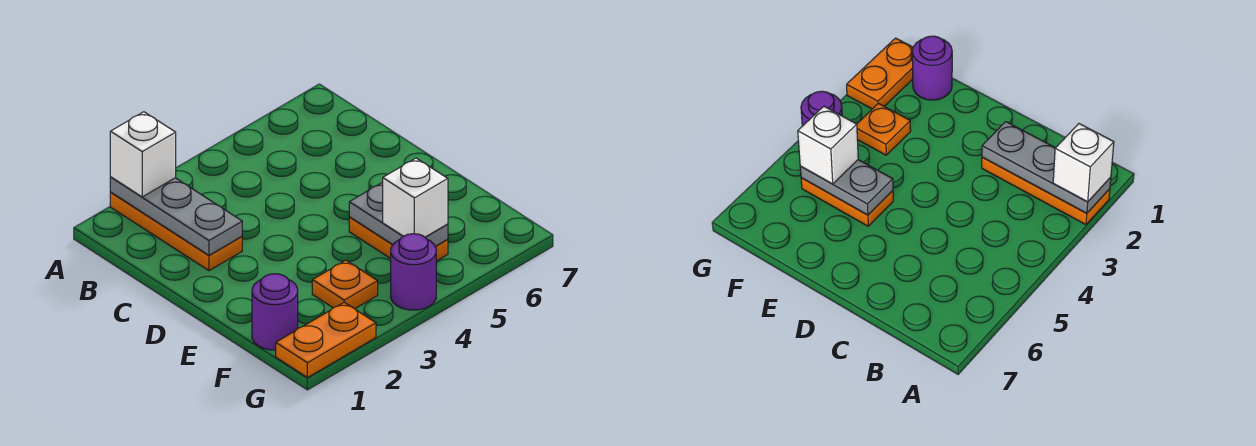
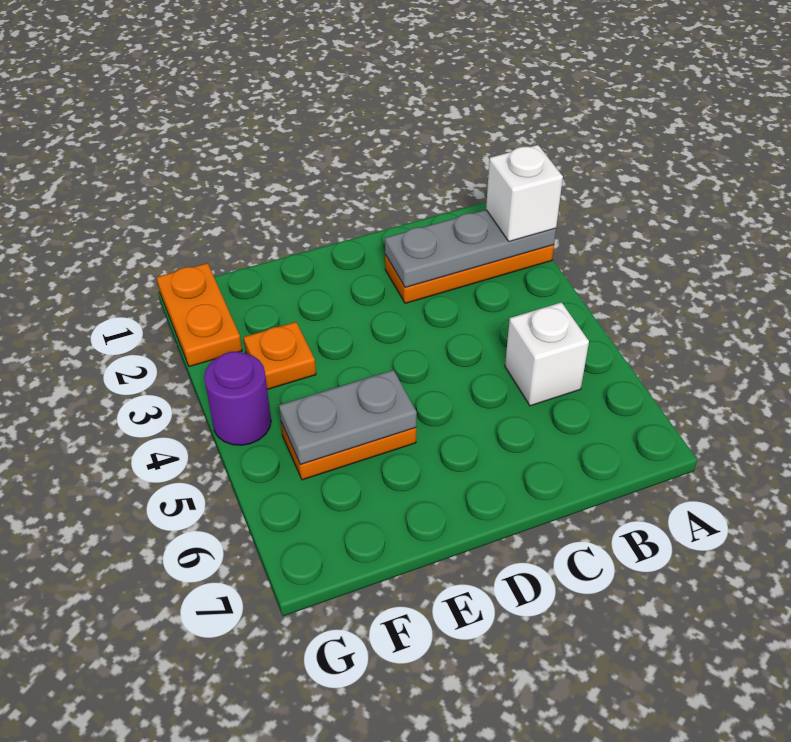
purple round brick F1 level 1 -> none
white brick F5 level 3 -> white brick B5 level 1

